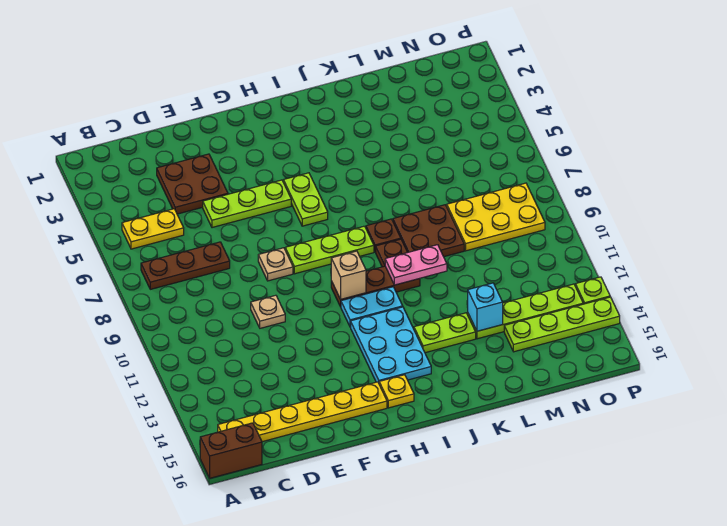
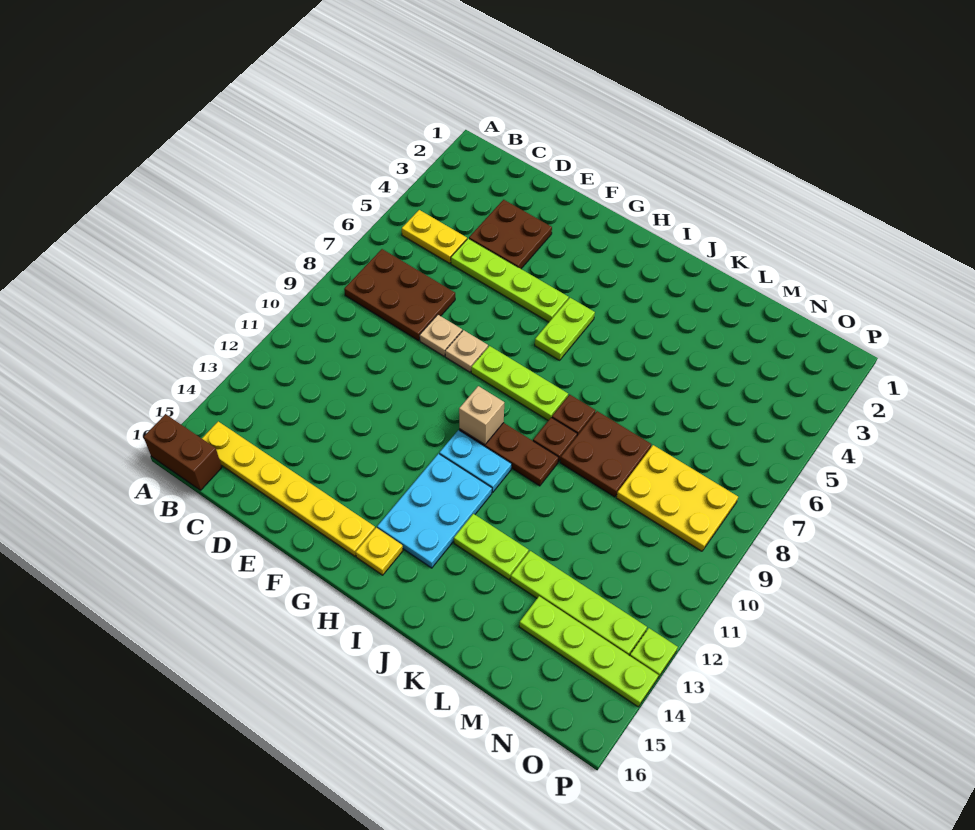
brown plate B7:D7 level 1 -> brown plate B7:D8 level 1
lime plate E5:G5 level 1 -> lime plate D5:G5 level 1
tan plate E10 level 1 -> tan plate E8 level 1
pink plate J10:K10 level 2 -> none
cyan brick L13 level 2 -> none

